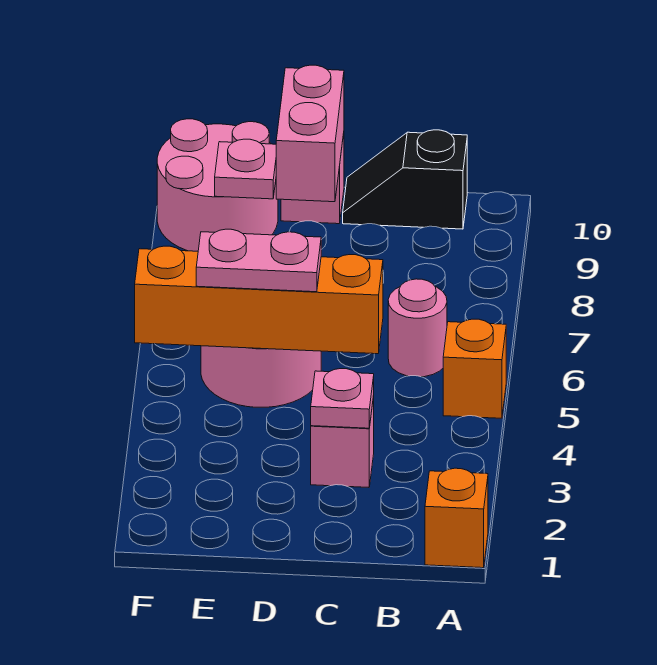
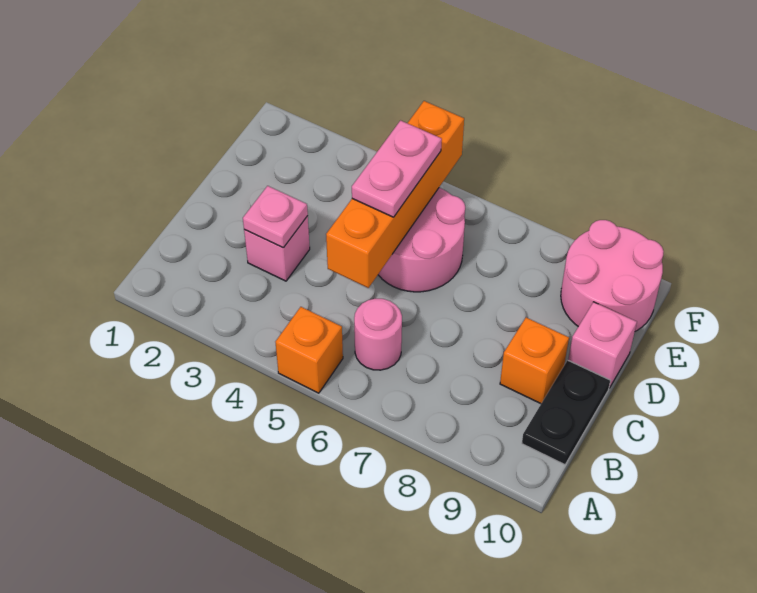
orange brick A1 level 1 -> orange brick C9 level 1
black slope B10:C10 level 1 top B -> black plate B10:C10 level 1
pink brick D9:D10 level 2 -> none
pink plate E9 level 2 -> none

